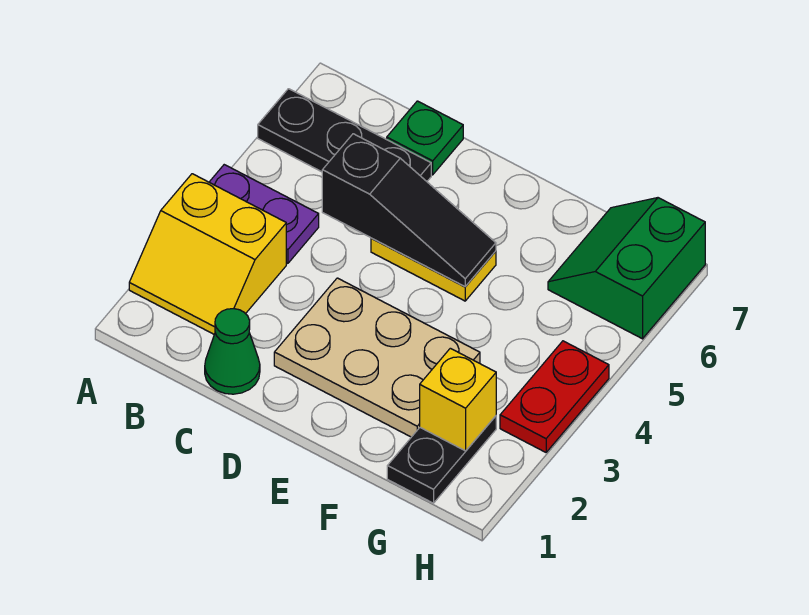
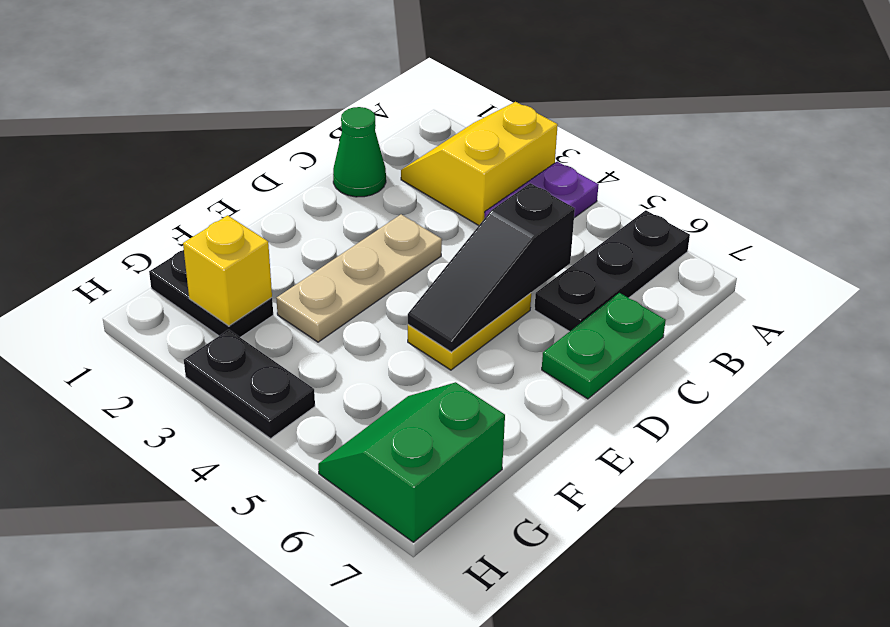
green plate C7 level 1 -> green plate C7:D7 level 1
tan plate D2:F3 level 1 -> tan plate D3:F3 level 1
green slope G6:H7 level 1 top H -> green slope G6:H7 level 1 top 7
red plate H3:H4 level 1 -> black plate H3:H4 level 1

